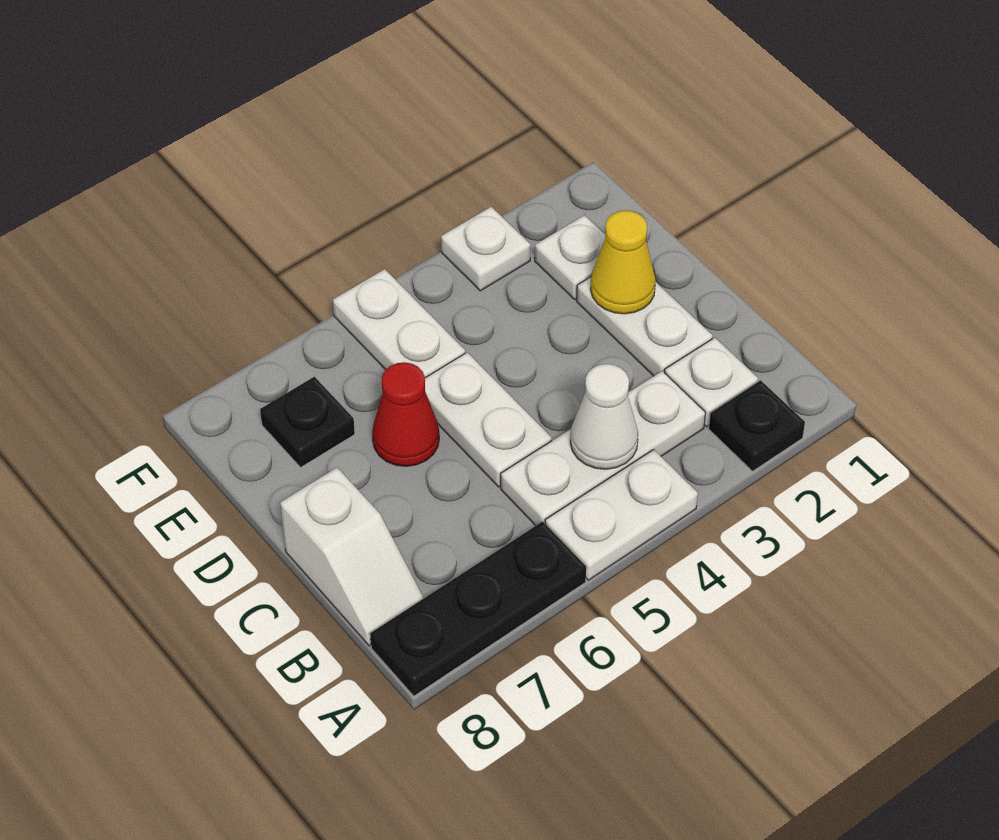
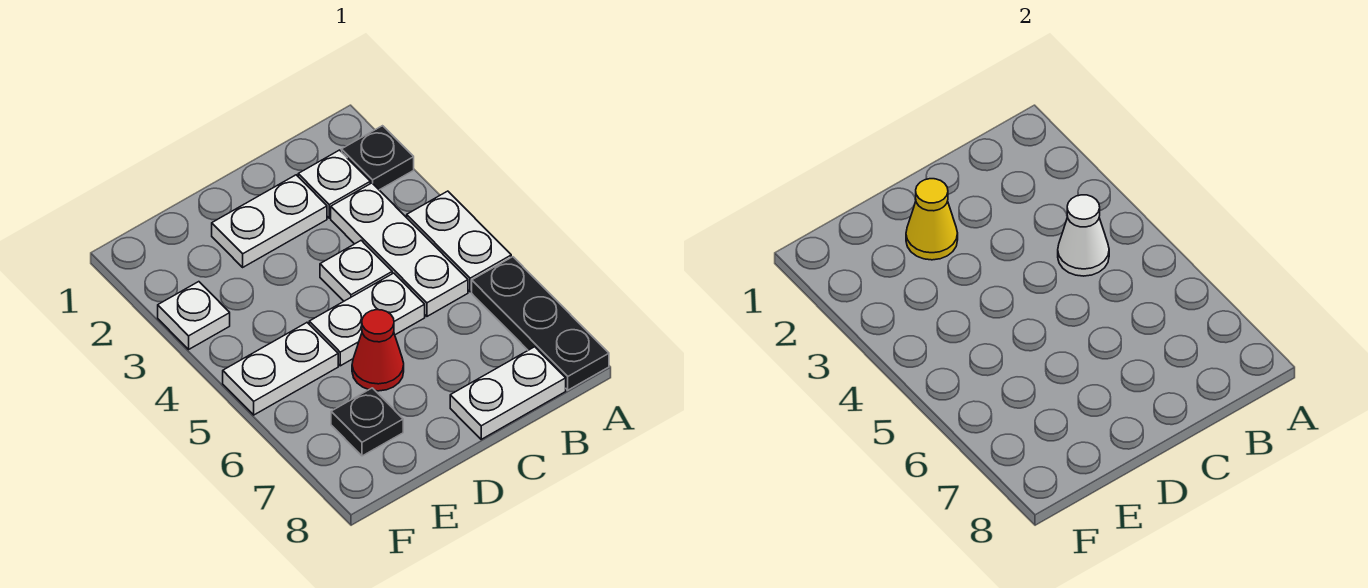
white slope B8:C8 level 1 top C -> white plate B8:C8 level 1
white plate E2 level 1 -> white plate C4 level 1

